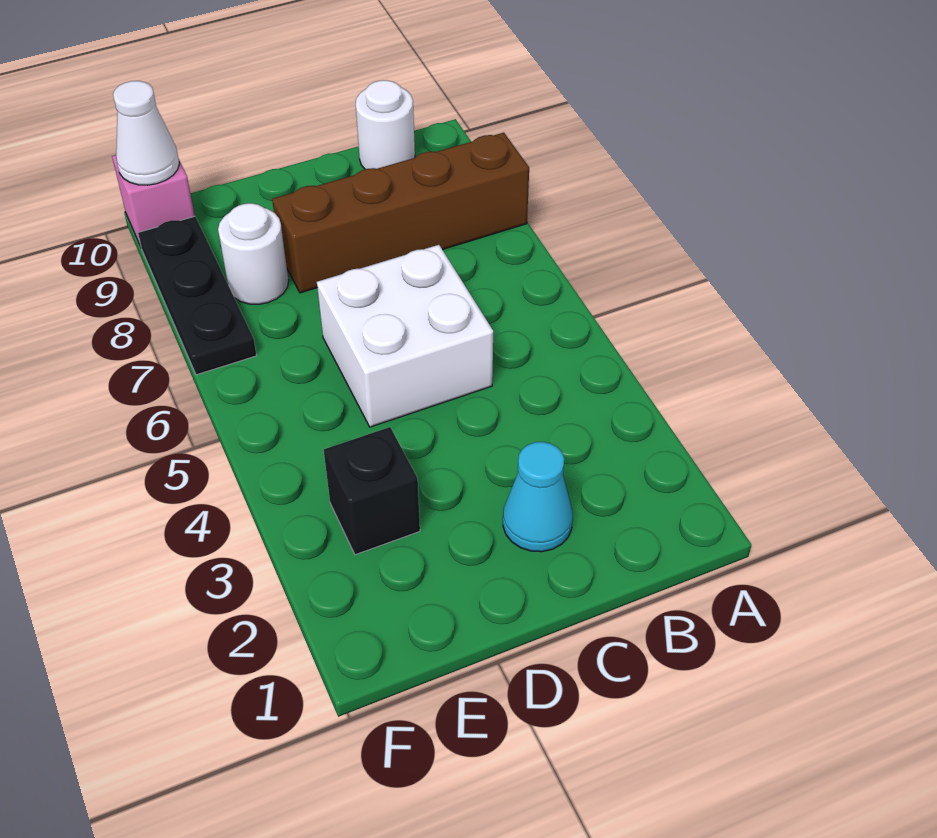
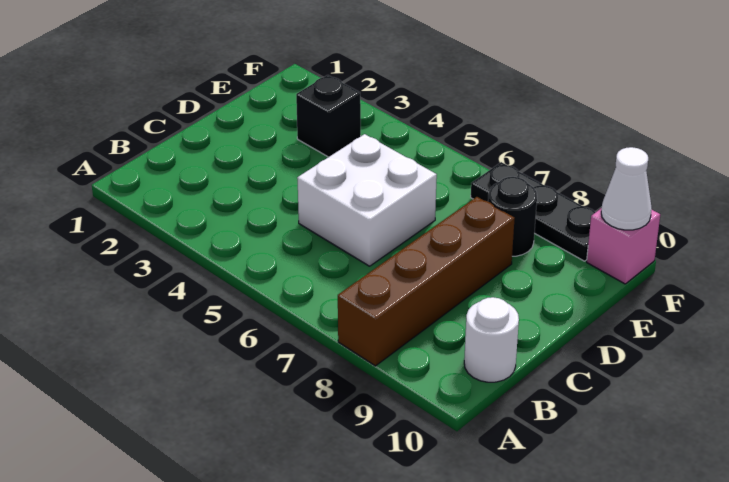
cyan cone C2 level 1 -> none
white round brick E8 level 1 -> black round brick E8 level 1

